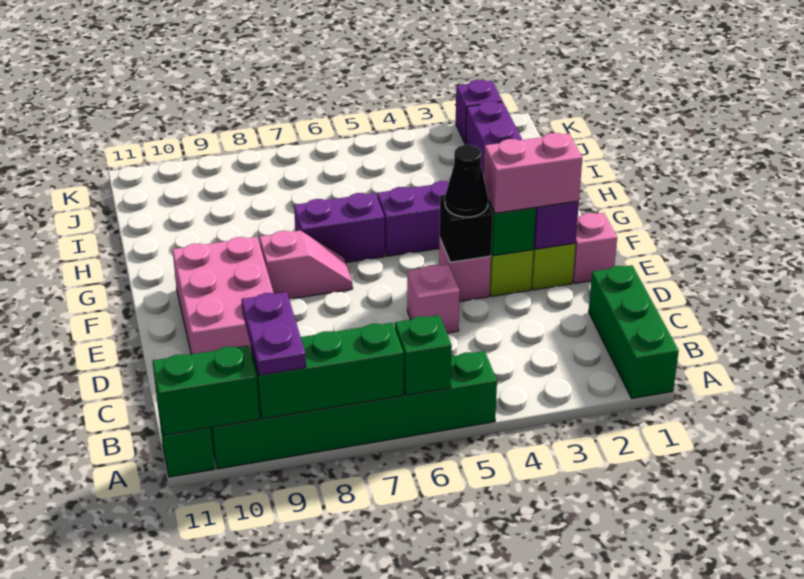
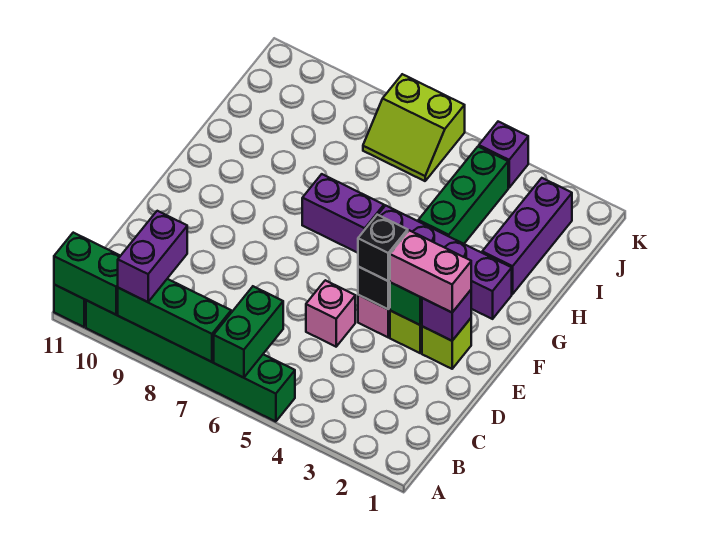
green brick A1:C1 level 1 -> green brick H4:J4 level 1
green brick A6 level 2 -> green brick A6:B6 level 2
purple plate A9:B9 level 3 -> purple brick A9:B9 level 3
pink brick D9:F10 level 1 -> none
pink brick E1 level 1 -> none
black cone E4 level 3 -> black brick E4 level 3
pink slope F7:F8 level 1 top 8 -> none
none -> lime slope J6:K7 level 1 top K
purple brick K2 level 1 -> purple brick K4 level 1

